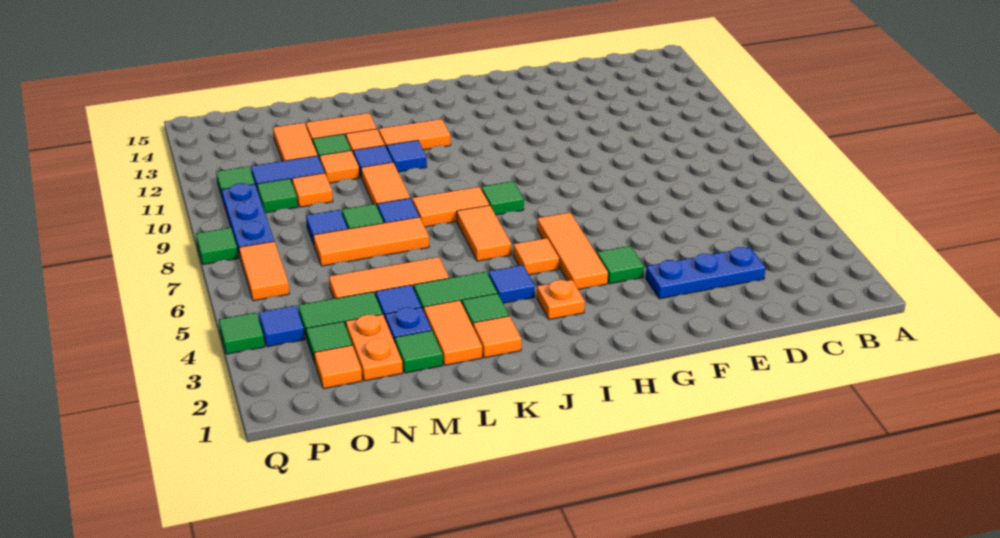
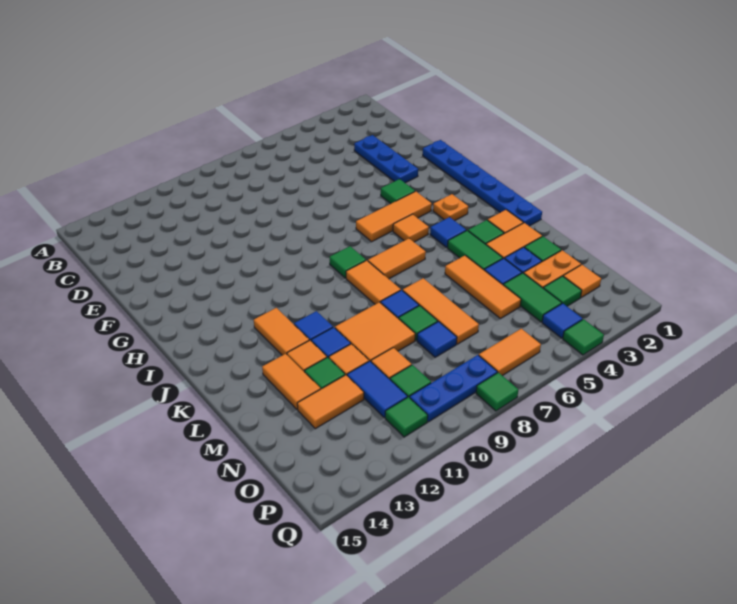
none -> blue plate F1:K1 level 1
orange tile L9:L10 level 1 -> orange tile L9:M10 level 1

